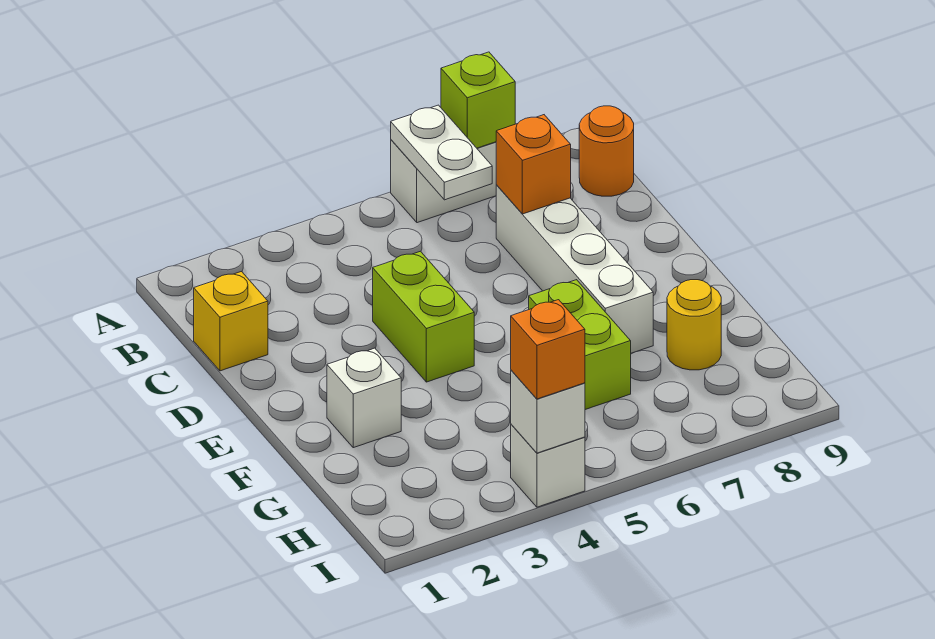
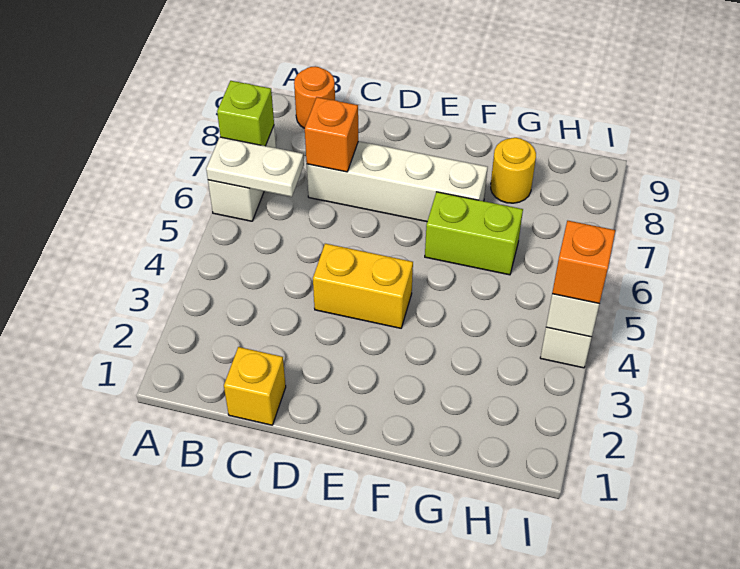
lime brick D4:E4 level 1 -> yellow brick D4:E4 level 1
white brick F2 level 1 -> none

